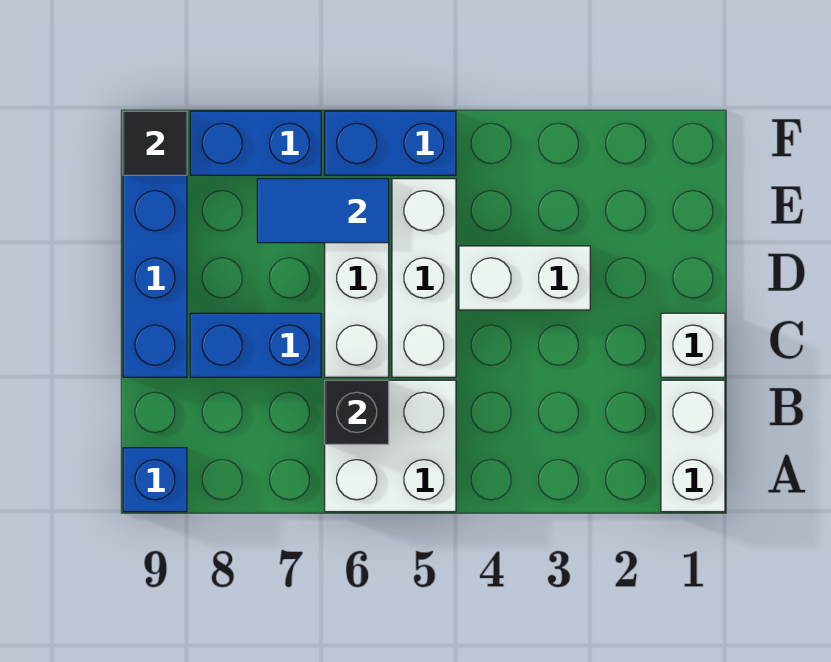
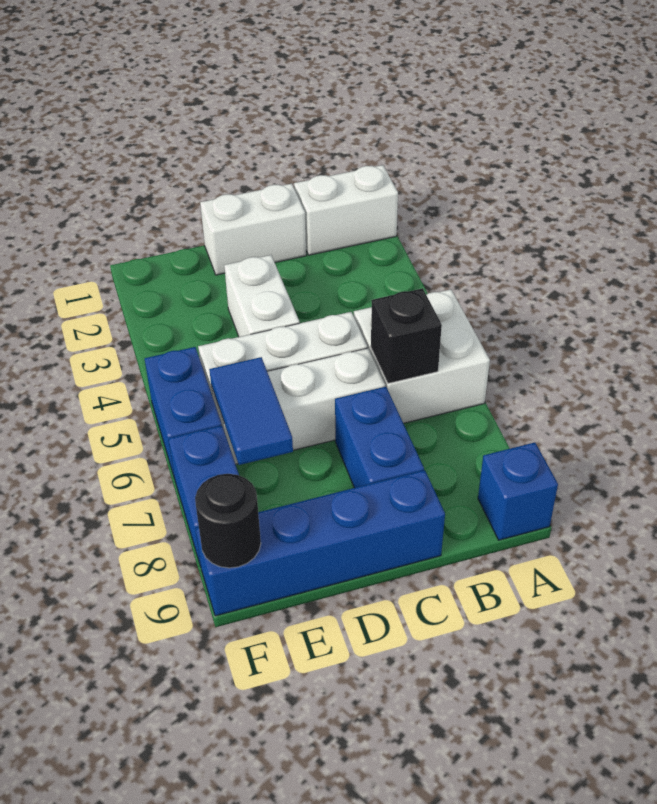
white brick C1 level 1 -> white brick C1:D1 level 1
black tile F9 level 2 -> black round brick F9 level 2

